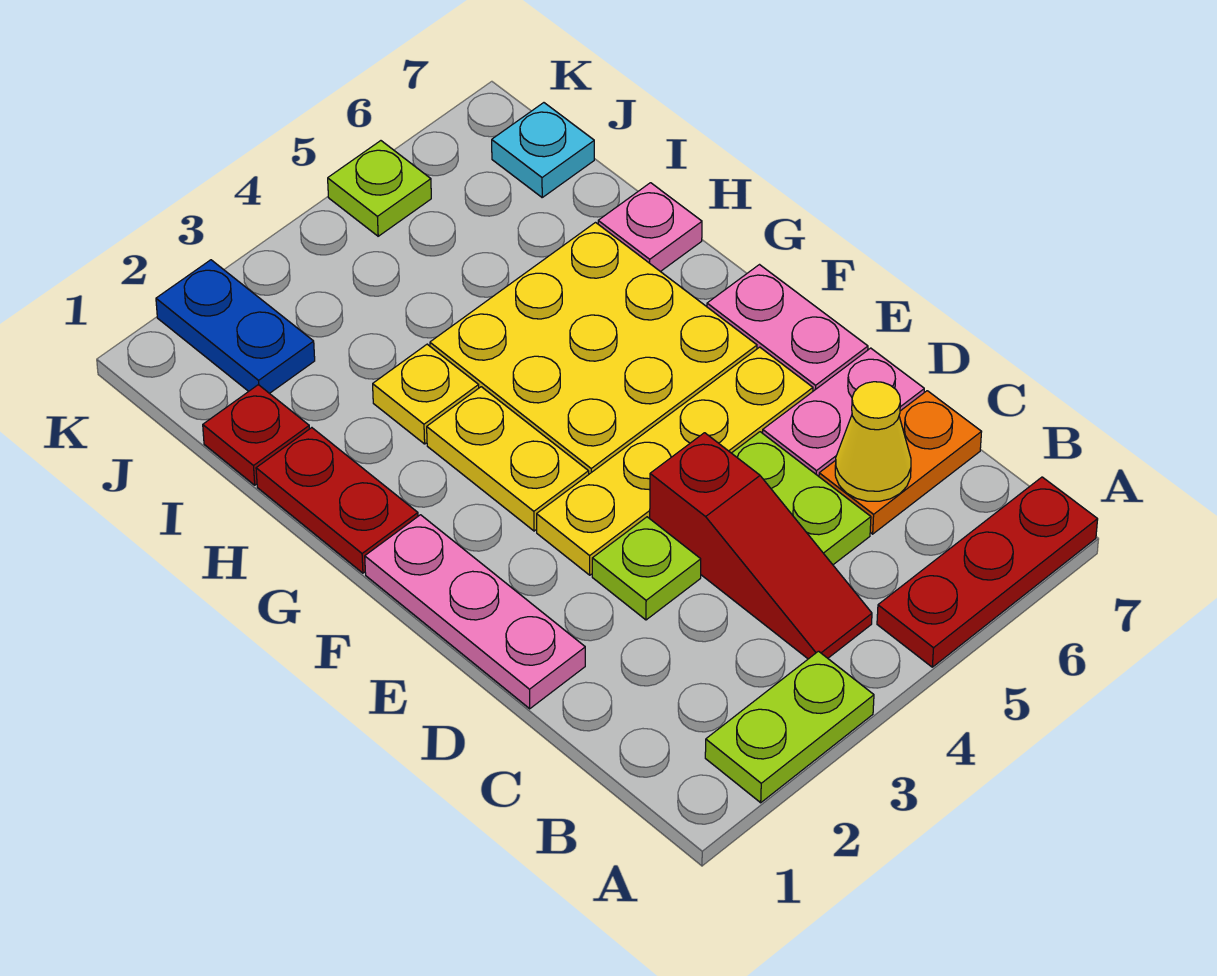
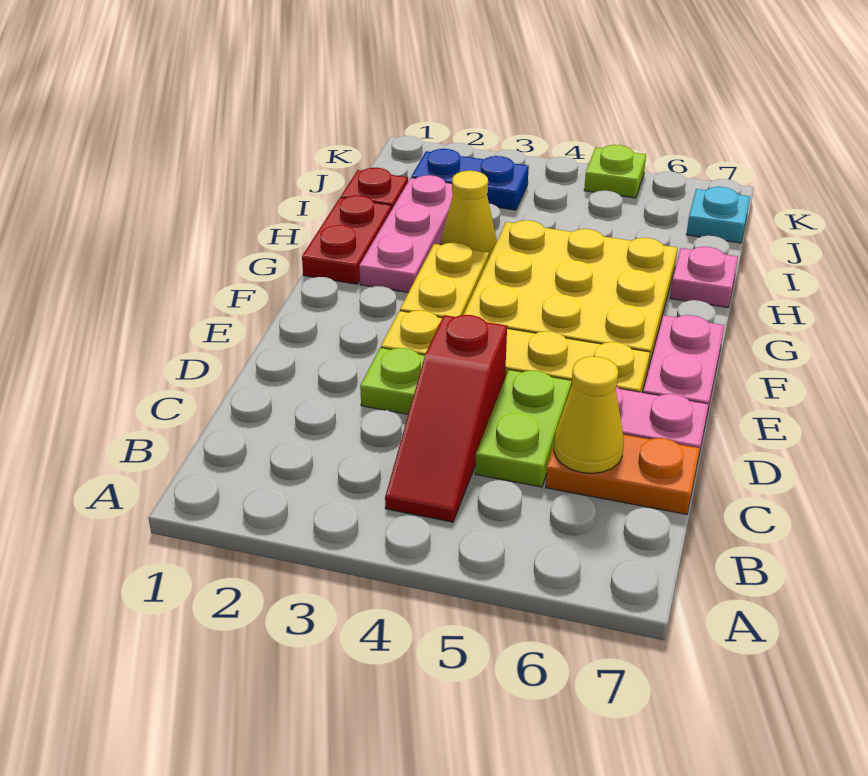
lime plate A2:A3 level 1 -> none
red plate A5:A7 level 1 -> none
pink plate D1:F1 level 1 -> pink plate G2:I2 level 1
yellow plate H3 level 1 -> yellow cone H3 level 1
blue plate J2:K2 level 1 -> blue plate J2:J3 level 1

